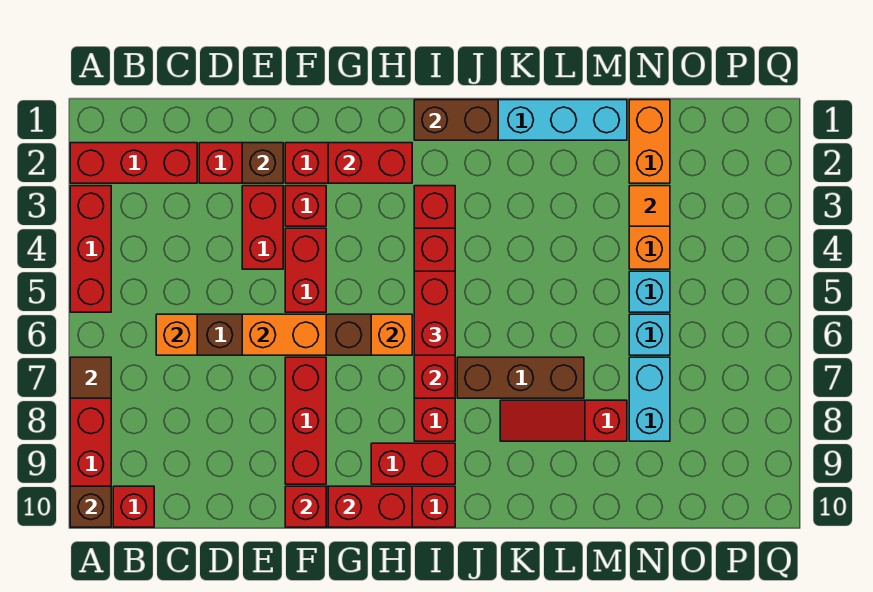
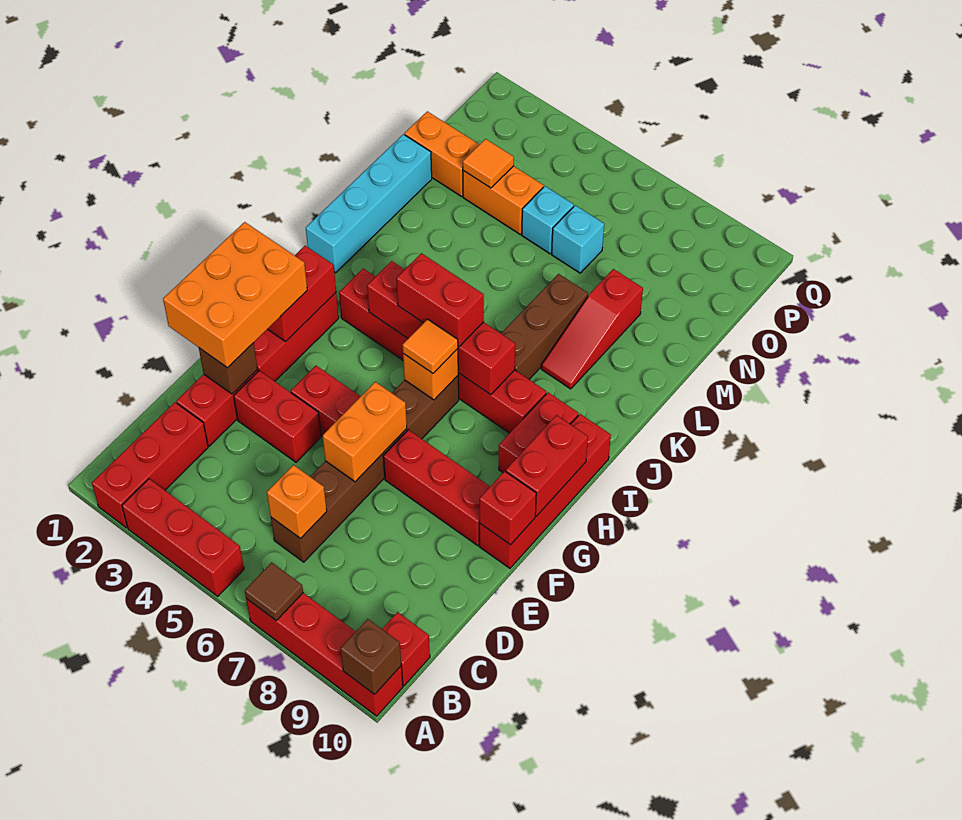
none -> orange brick E1:G2 level 3
red brick F3 level 1 -> none
none -> orange tile H6 level 3
brown brick I1:J1 level 2 -> none
cyan brick N7:N8 level 1 -> none

